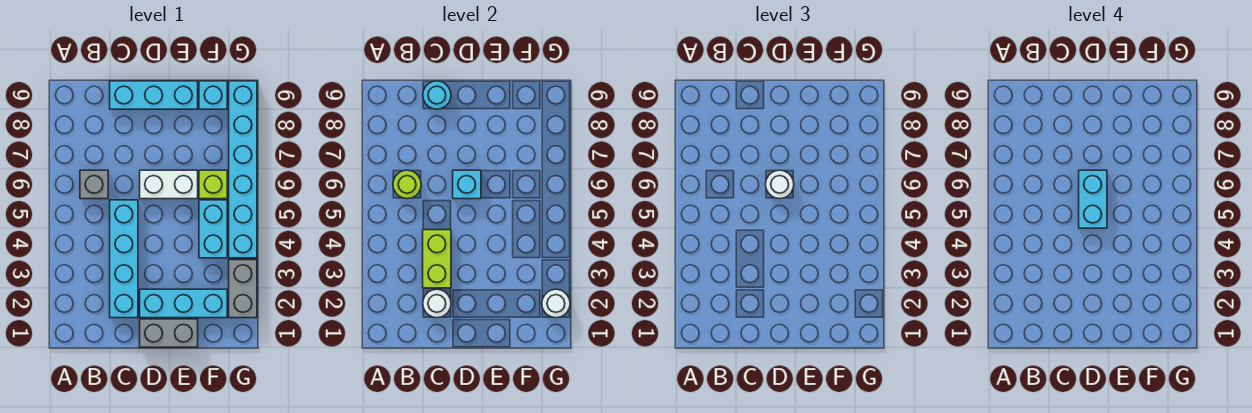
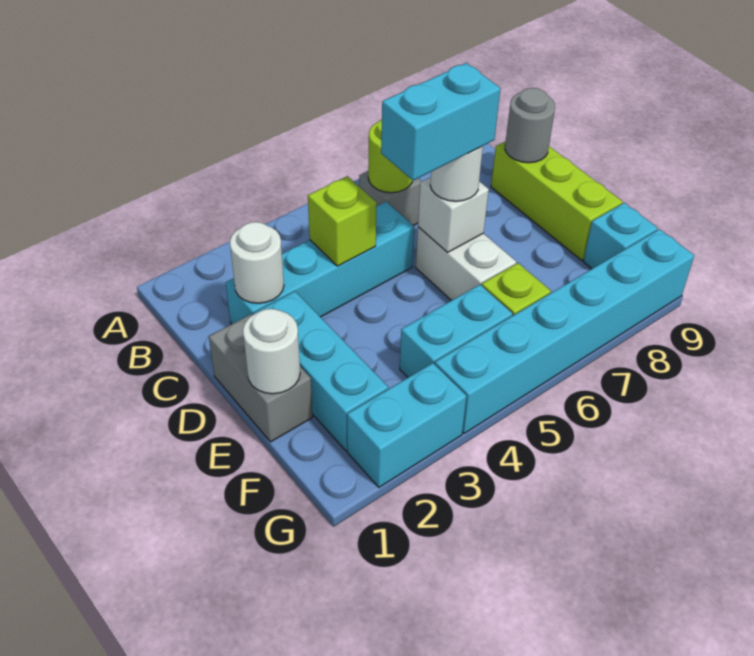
lime brick C3:C4 level 2 -> lime brick C4 level 2
cyan brick C9:E9 level 1 -> lime brick C9:E9 level 1
cyan round brick C9 level 2 -> grey round brick C9 level 2
cyan brick D6 level 2 -> white brick D6 level 2
grey brick G2:G3 level 1 -> cyan brick G2:G3 level 1
white round brick G2 level 2 -> white round brick E1 level 2

